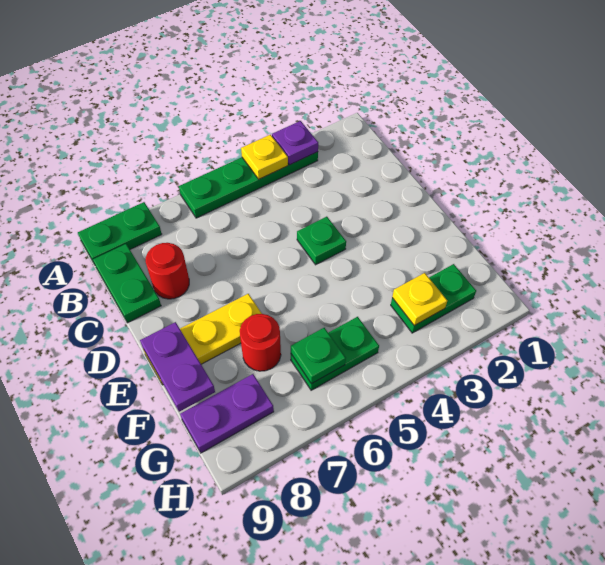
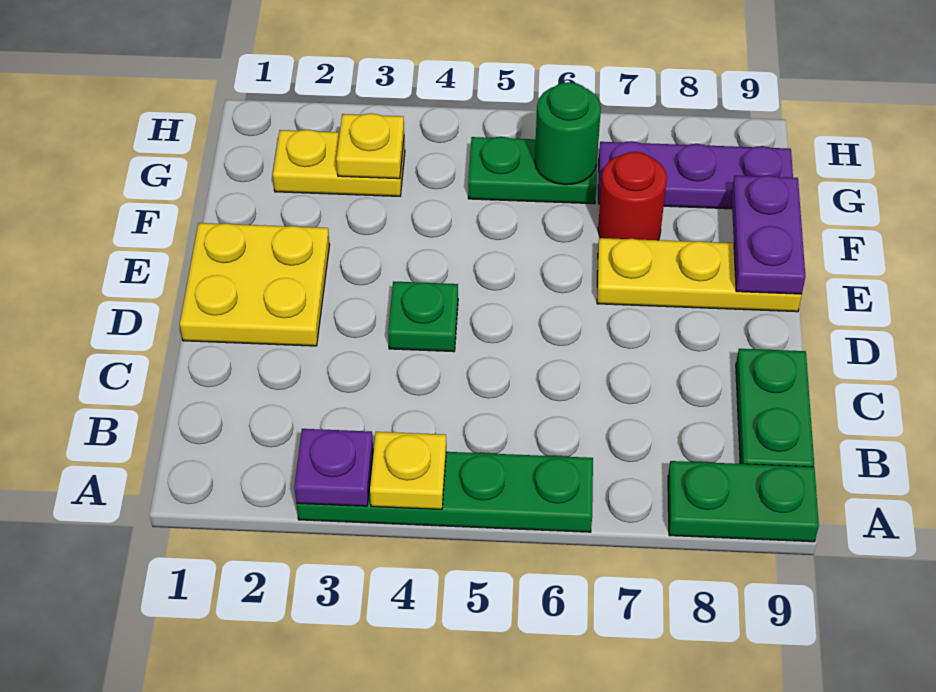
red round brick C8 level 1 -> none
none -> yellow plate D1:E2 level 1
green plate G2:G3 level 1 -> yellow plate G2:G3 level 1
green plate G6 level 2 -> green round brick G6 level 2
purple plate G8:G9 level 1 -> purple plate G7:G9 level 1

